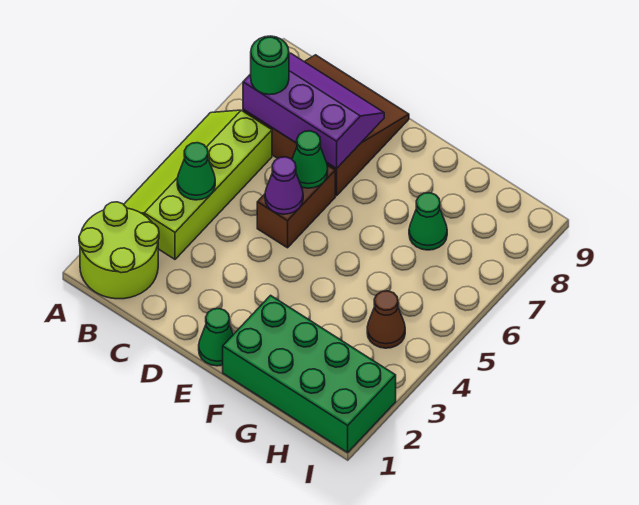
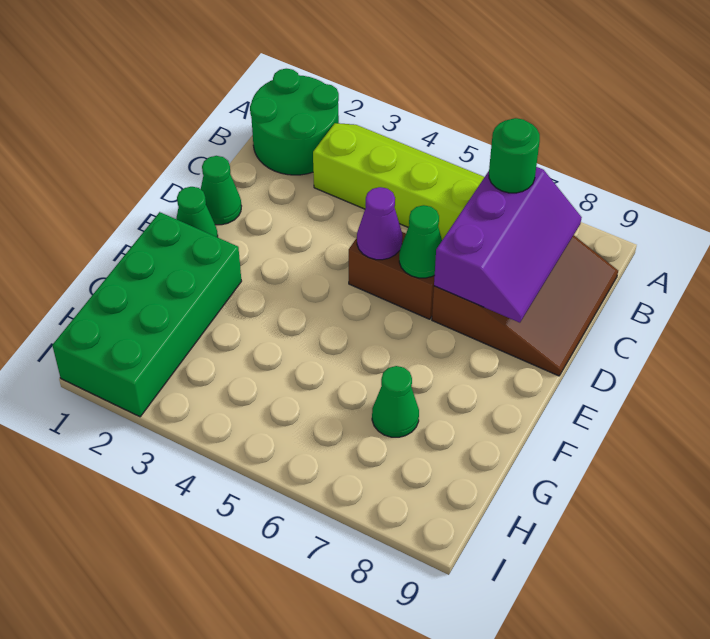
lime round brick A1:B2 level 1 -> green round brick A1:B2 level 1
green cone B4 level 2 -> green cone D1 level 1
brown cone H4 level 1 -> none

